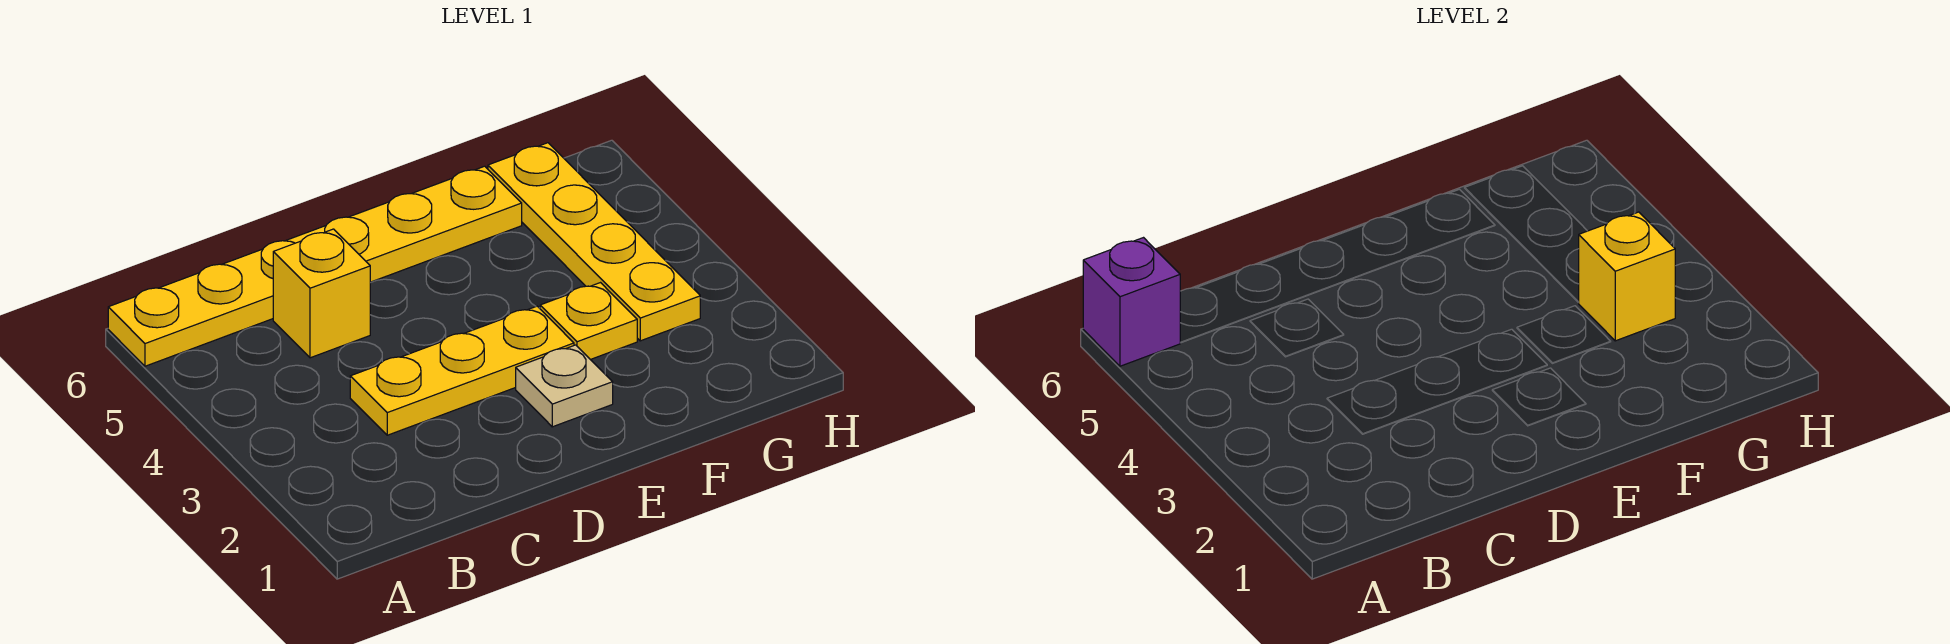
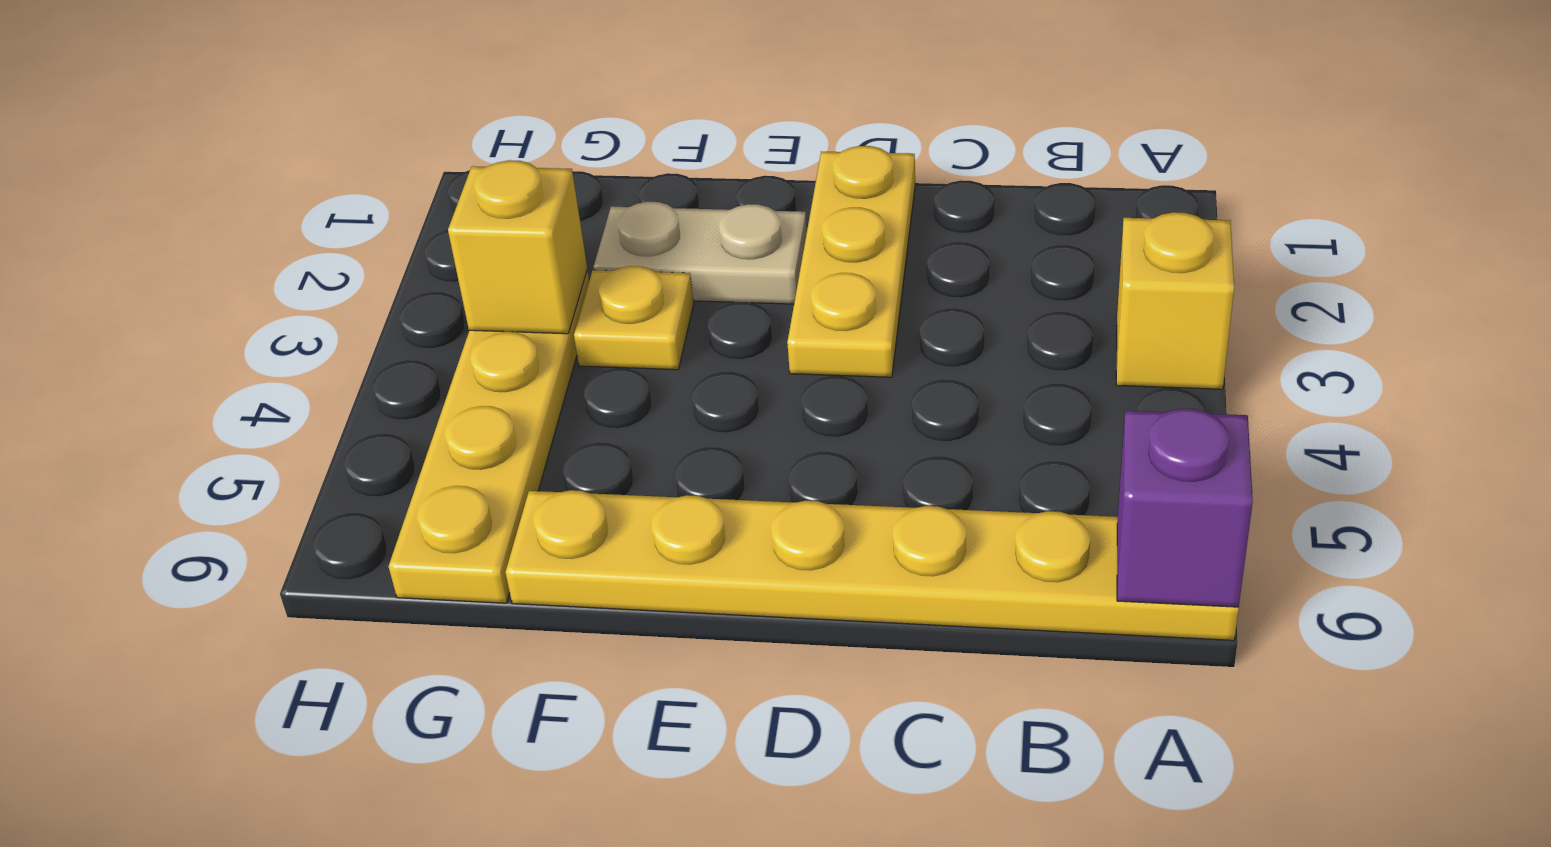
yellow plate C3:E3 level 1 -> yellow plate D1:D3 level 1
yellow brick C5 level 1 -> yellow brick A3 level 1
tan plate E2 level 1 -> tan plate E2:F2 level 1

